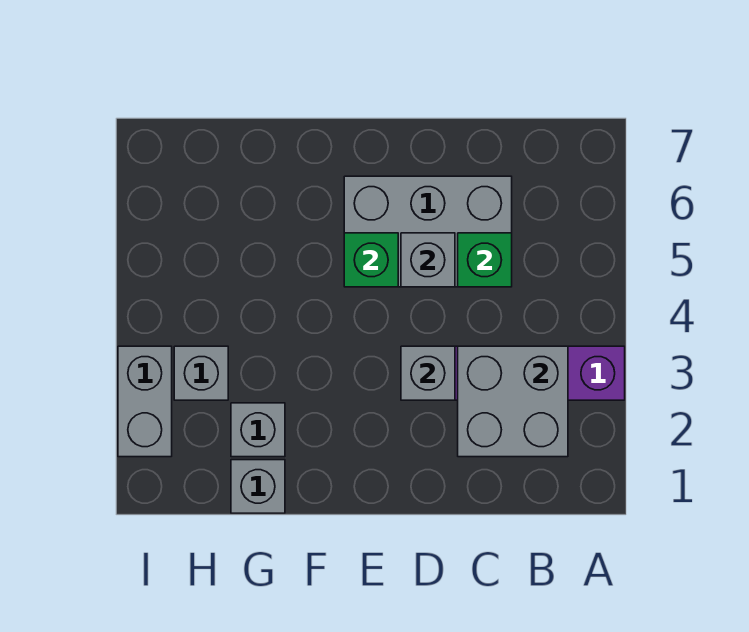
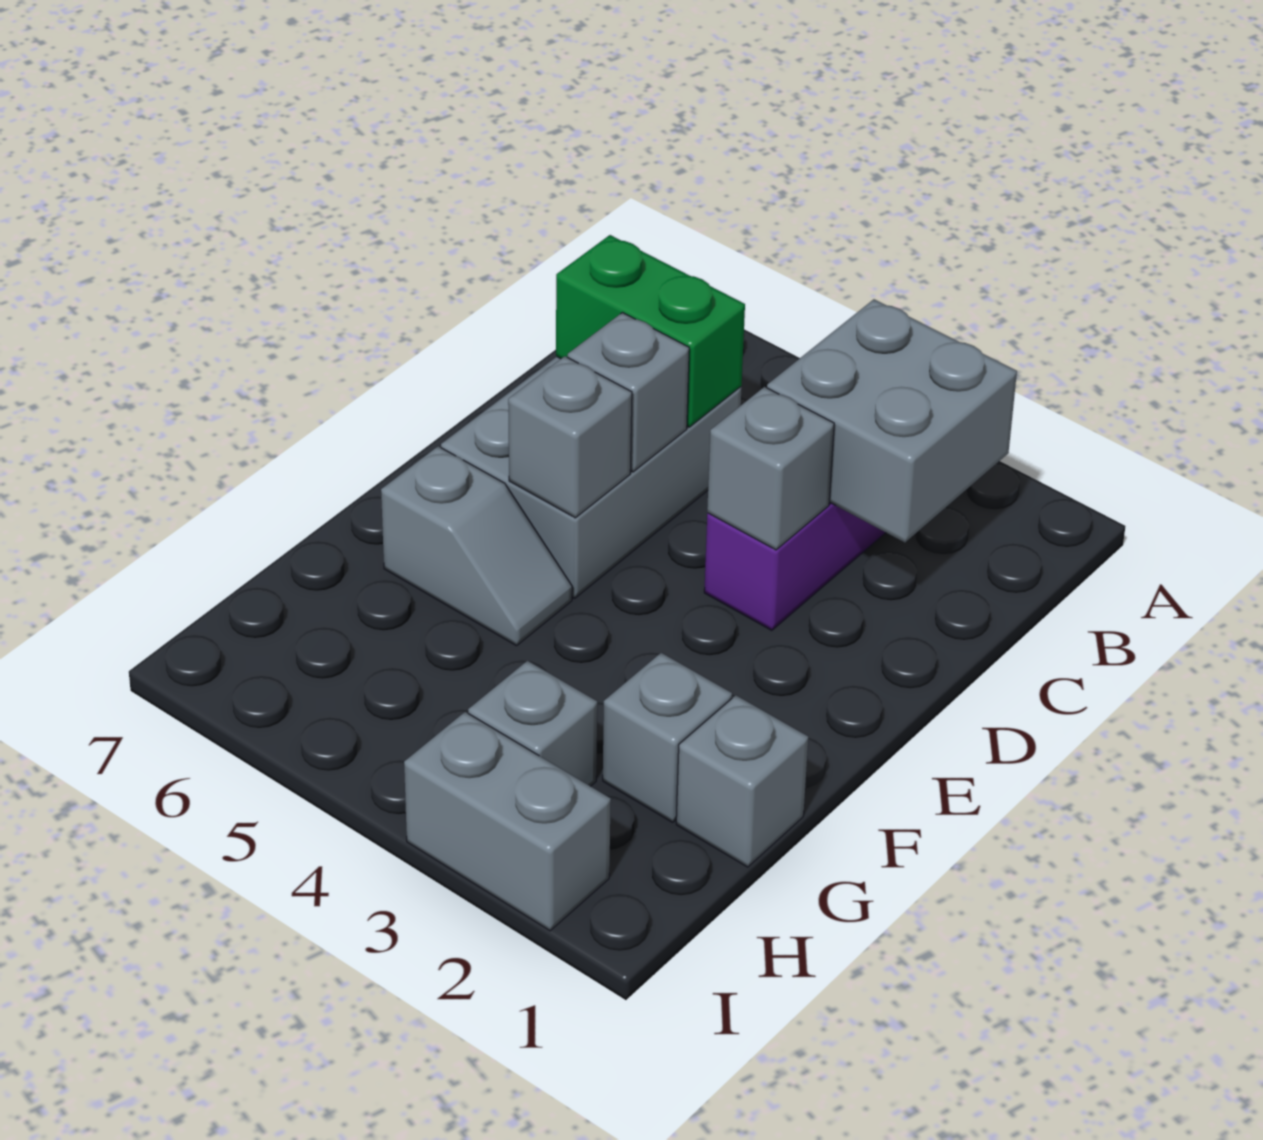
green brick C5 level 2 -> green brick C5:C6 level 2
green brick E5 level 2 -> grey brick E5 level 2
none -> grey slope F5:F6 level 1 top 6

